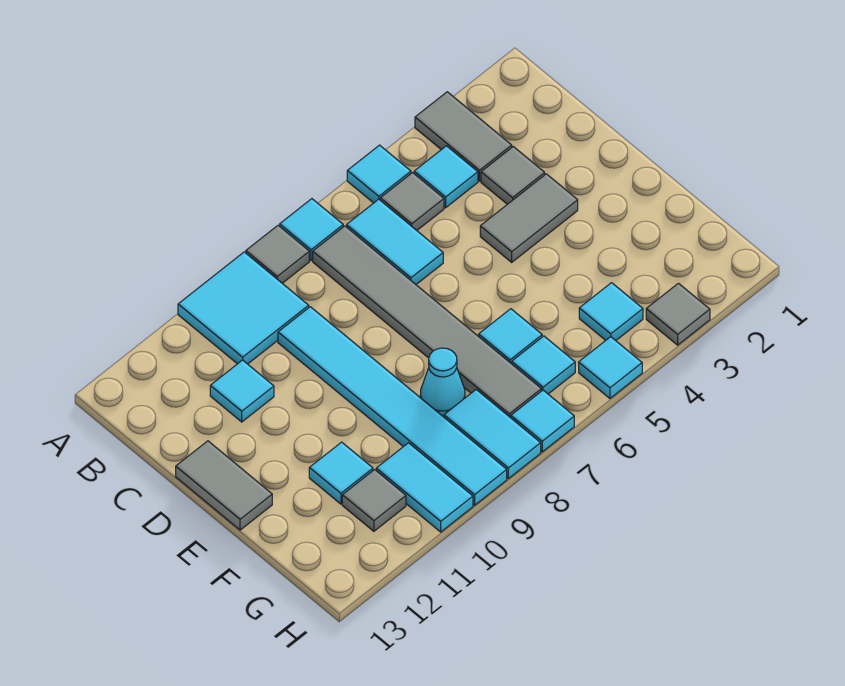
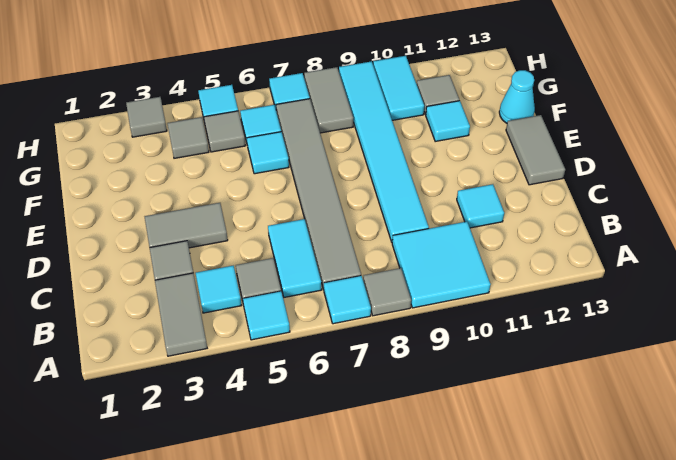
cyan cone F8 level 1 -> cyan cone F13 level 1
cyan tile G4 level 1 -> grey tile G4 level 1
none -> grey tile G5 level 1
cyan tile G8:H8 level 1 -> grey tile G8:H8 level 1

